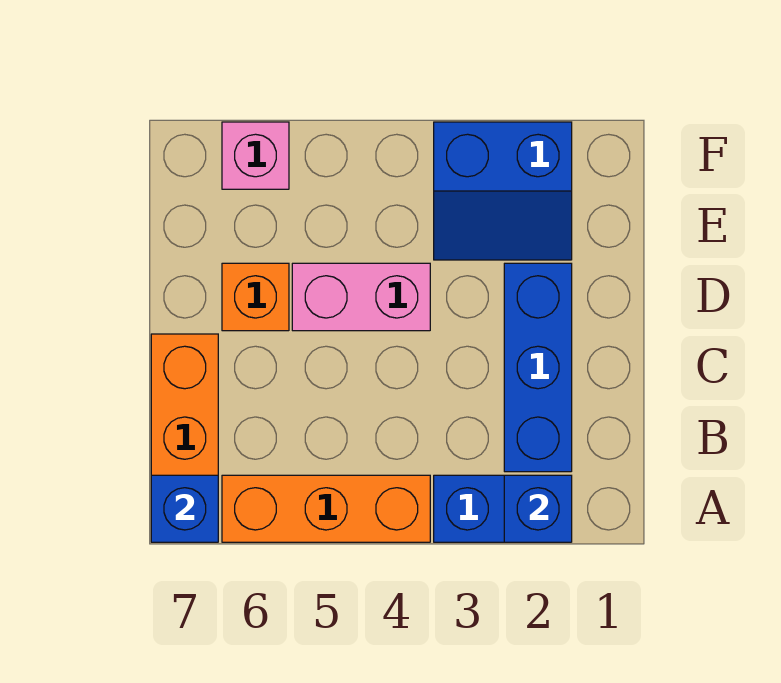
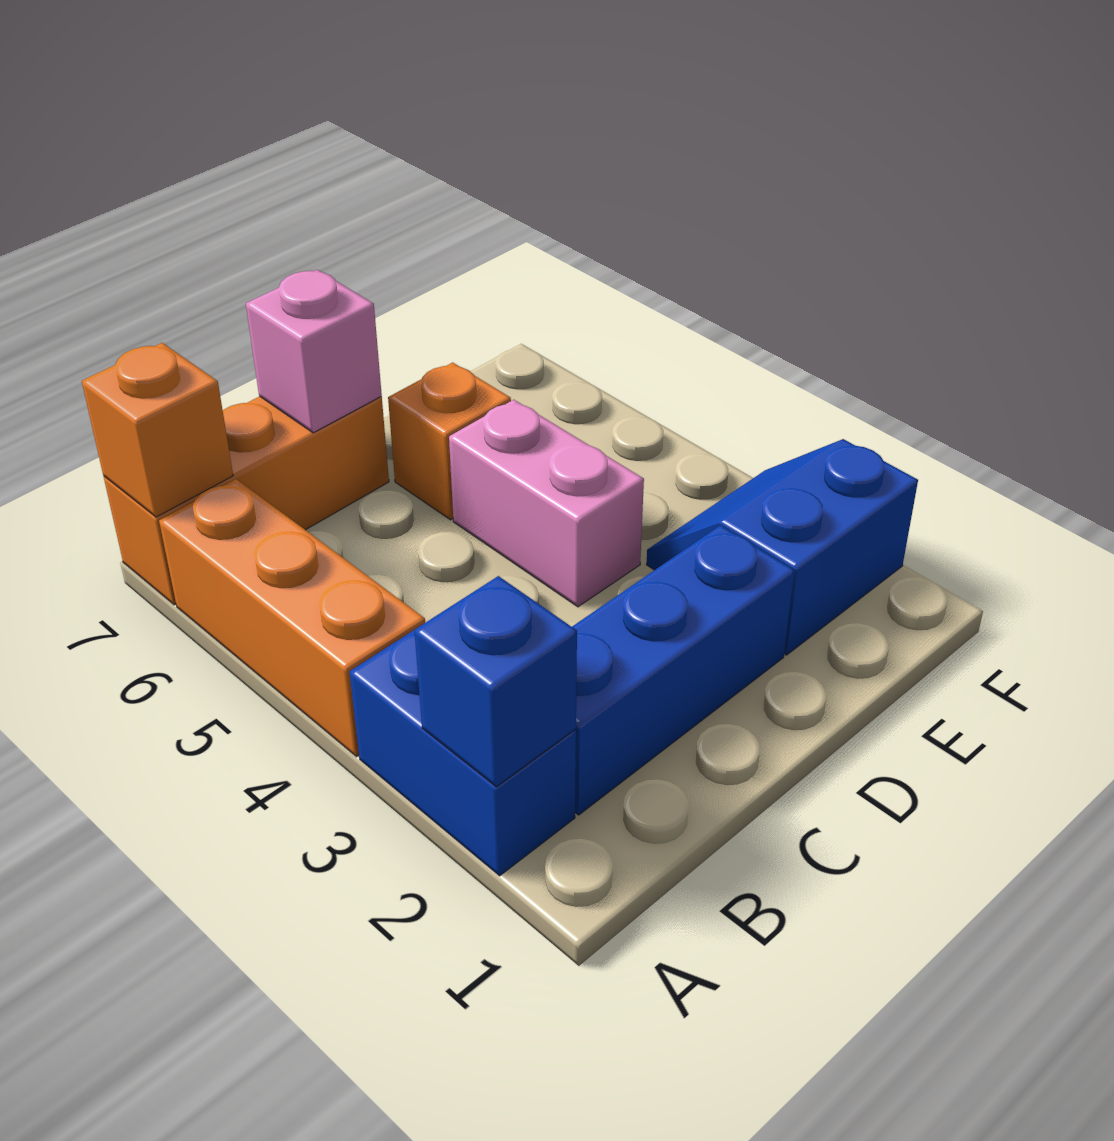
blue brick A7 level 2 -> orange brick A7 level 2
blue slope E2:F3 level 1 top F -> blue slope E2:F3 level 1 top 2
pink brick F6 level 1 -> pink brick C7 level 2

